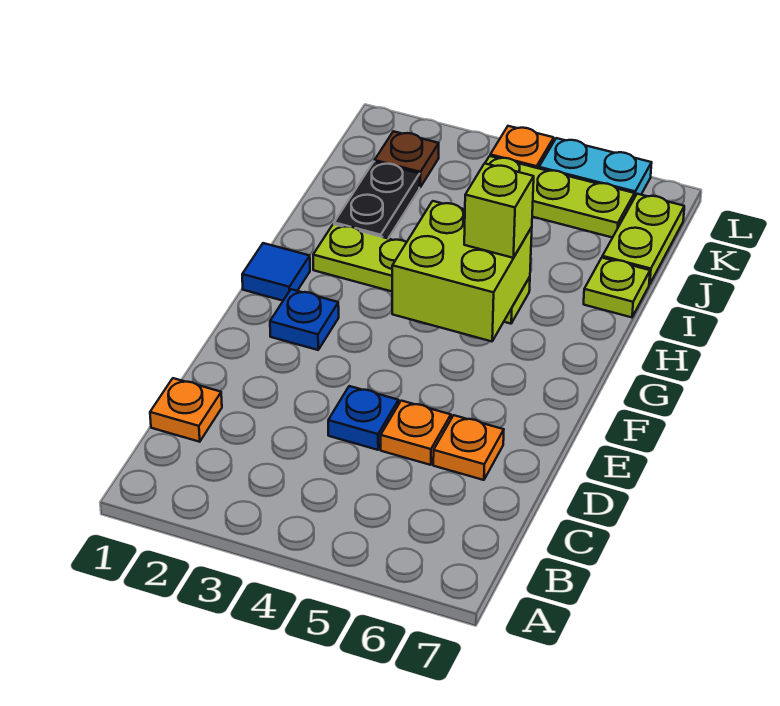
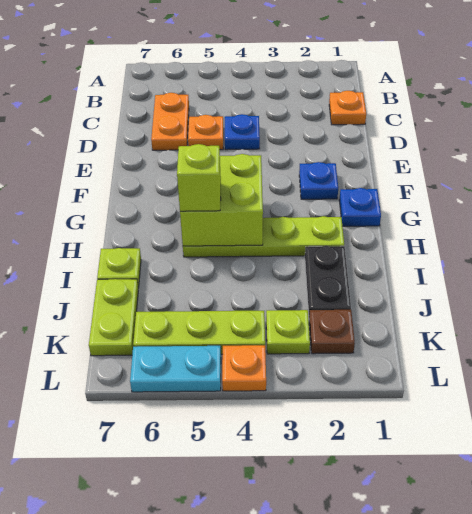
orange plate D6 level 1 -> orange plate C6:D6 level 1
blue tile G1 level 1 -> blue plate G1 level 1
none -> lime plate K3 level 1

